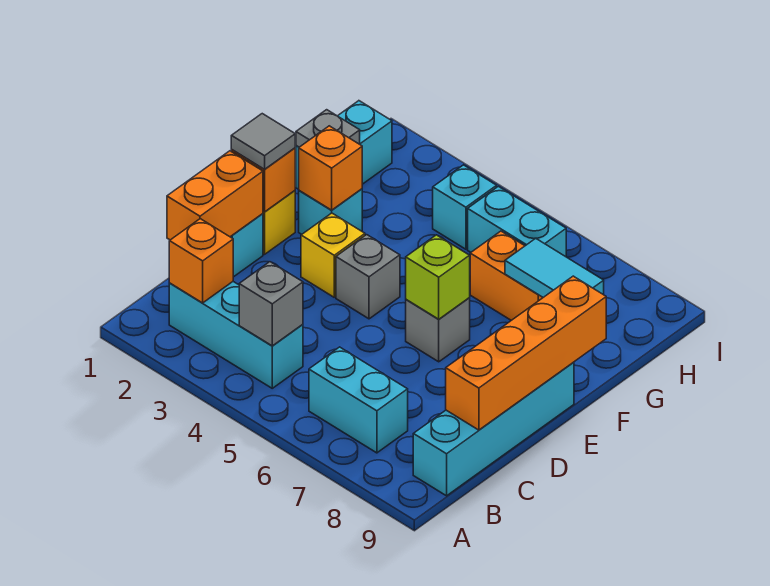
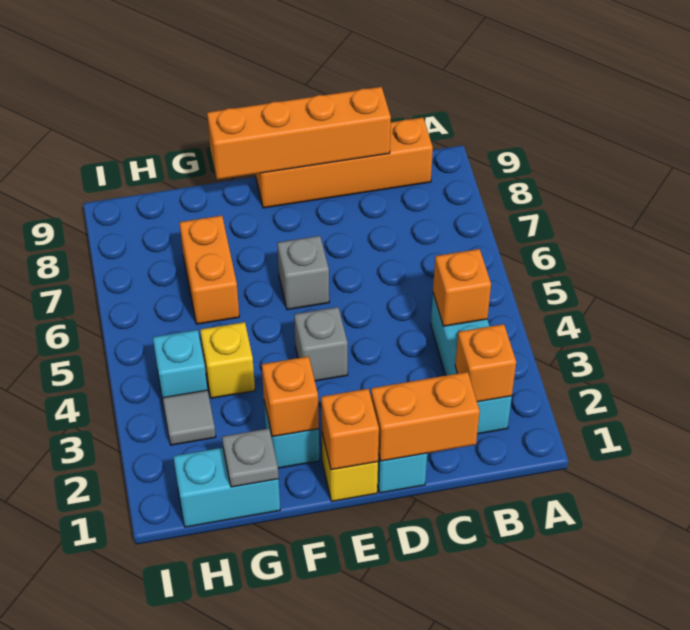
grey brick B4 level 2 -> orange brick B4 level 2
cyan brick B6:B7 level 1 -> none
cyan brick B9:E9 level 1 -> orange brick B9:E9 level 1
grey tile E1 level 3 -> grey tile H3 level 1
yellow brick E3 level 1 -> yellow brick G4 level 1
lime brick E6 level 2 -> none
cyan tile G7:G8 level 2 -> none
cyan brick H5:H6 level 1 -> none

